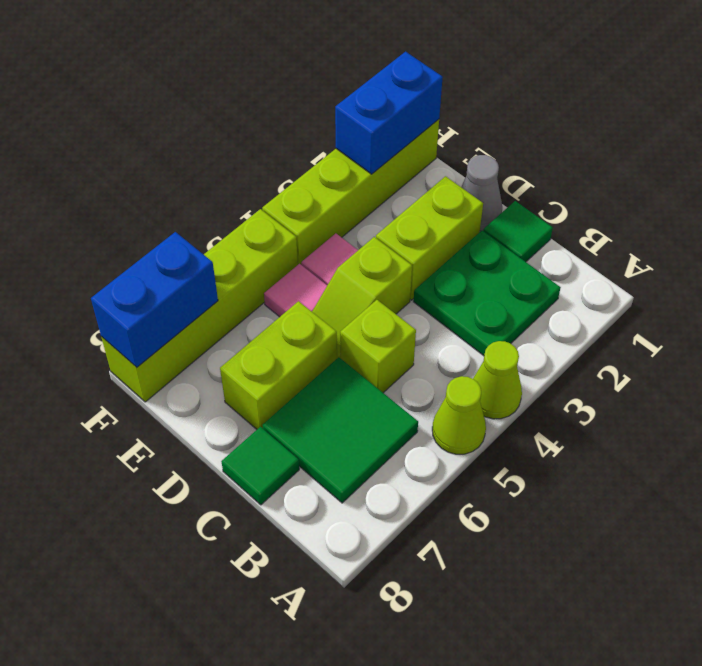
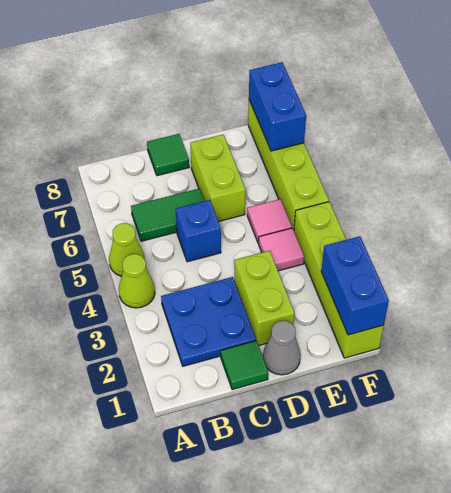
green plate B2:C3 level 1 -> blue plate B2:C3 level 1
green tile B6:C7 level 1 -> green tile B6:C6 level 1
lime brick C5 level 1 -> blue brick C5 level 1
lime slope D4:D5 level 1 top 4 -> none

